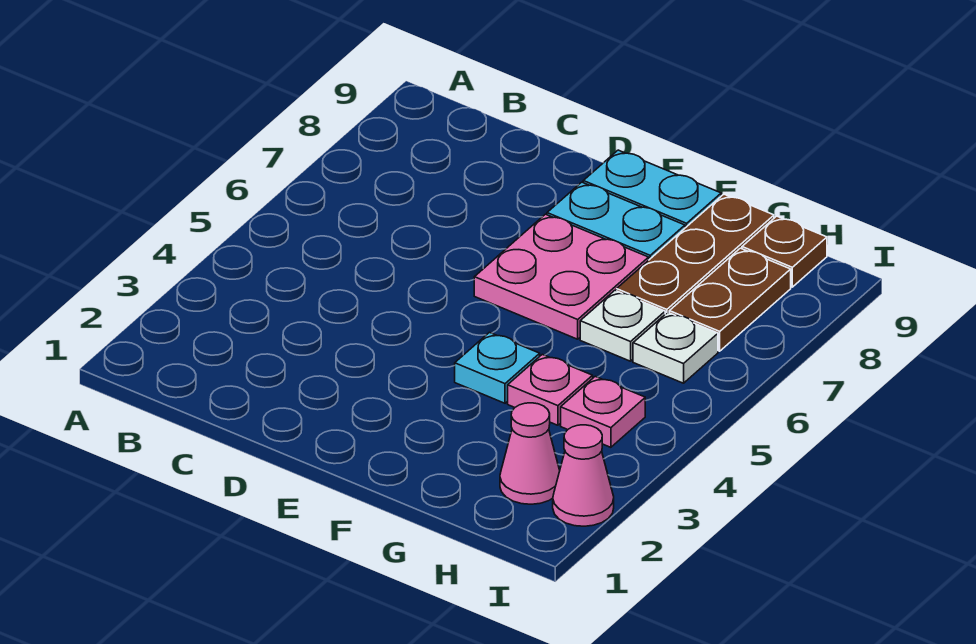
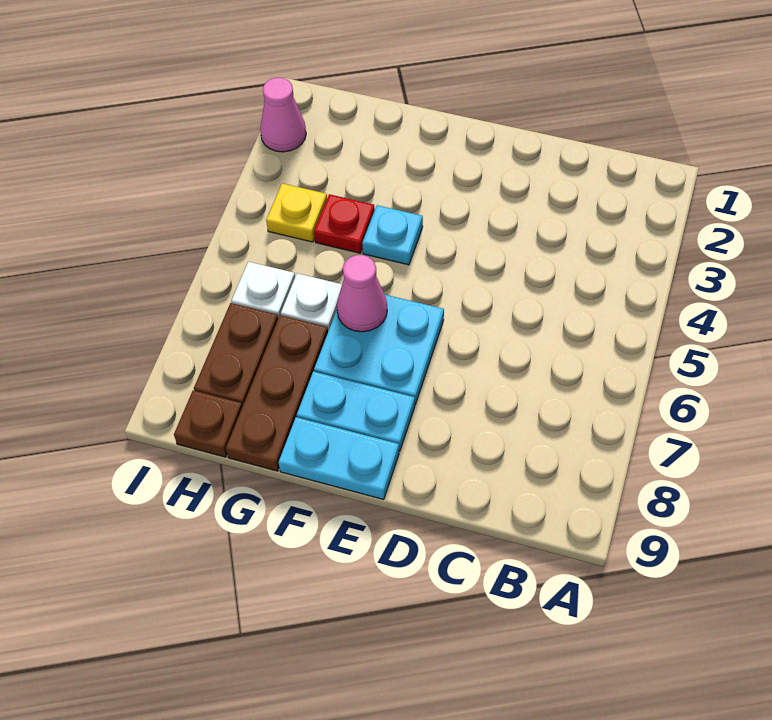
pink plate E6:F7 level 1 -> cyan plate E6:F7 level 1
pink plate G4 level 1 -> red plate G4 level 1
pink cone H2 level 1 -> pink cone F6 level 2
pink plate H4 level 1 -> yellow plate H4 level 1

